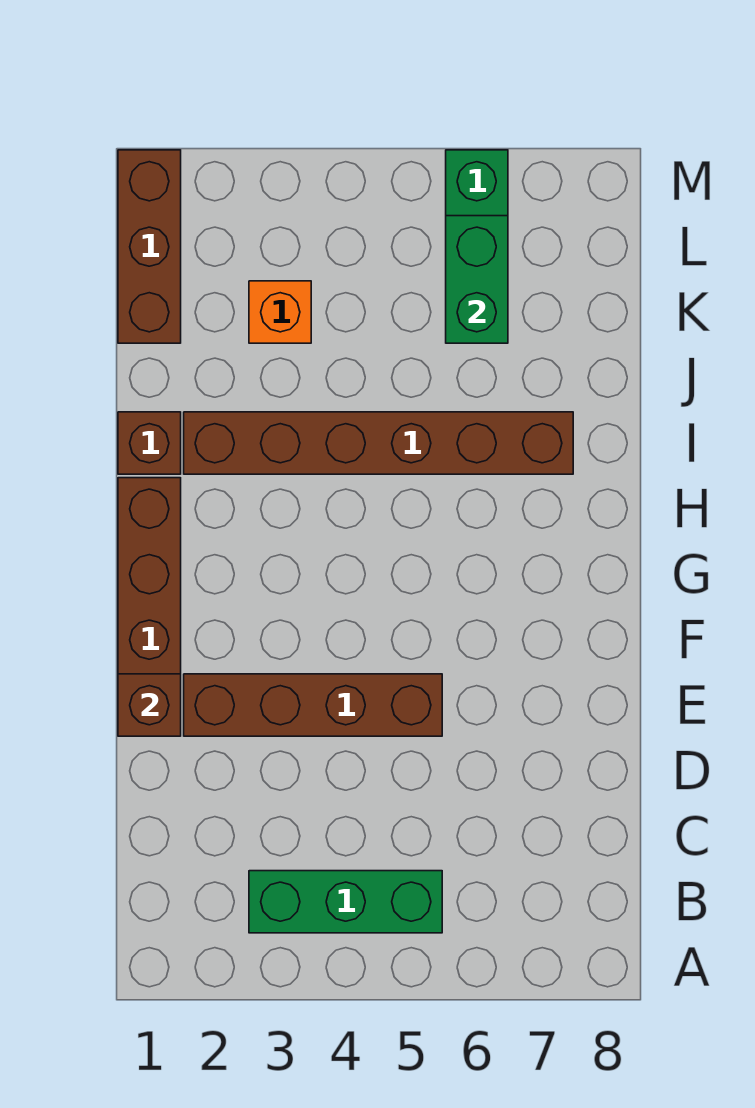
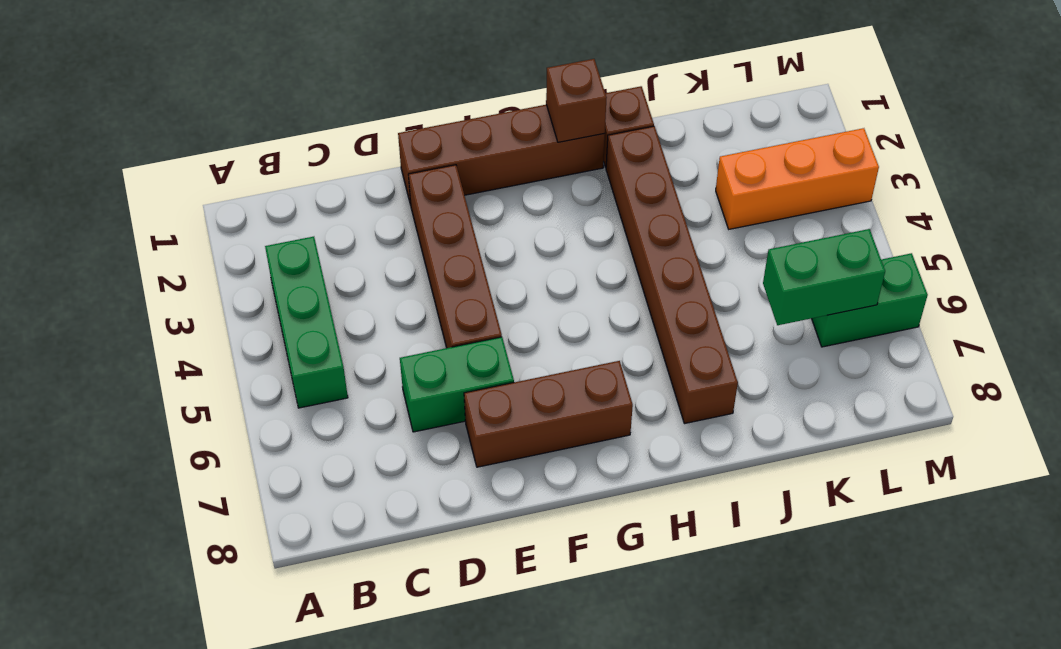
none -> green brick D6:E6 level 1
brown brick E1 level 2 -> brown brick H1 level 2
brown brick K1:M1 level 1 -> brown brick E7:G7 level 1
orange brick K3 level 1 -> orange brick K3:M3 level 1

